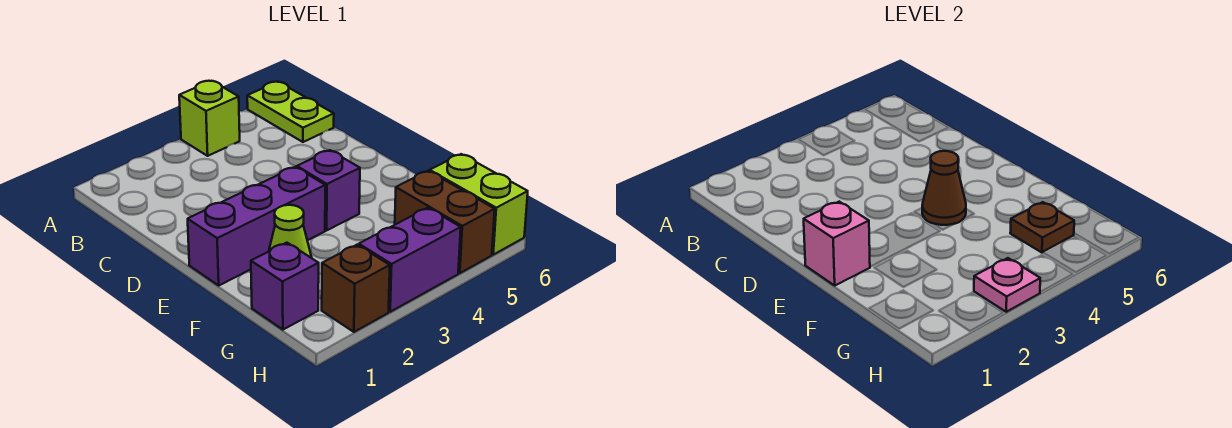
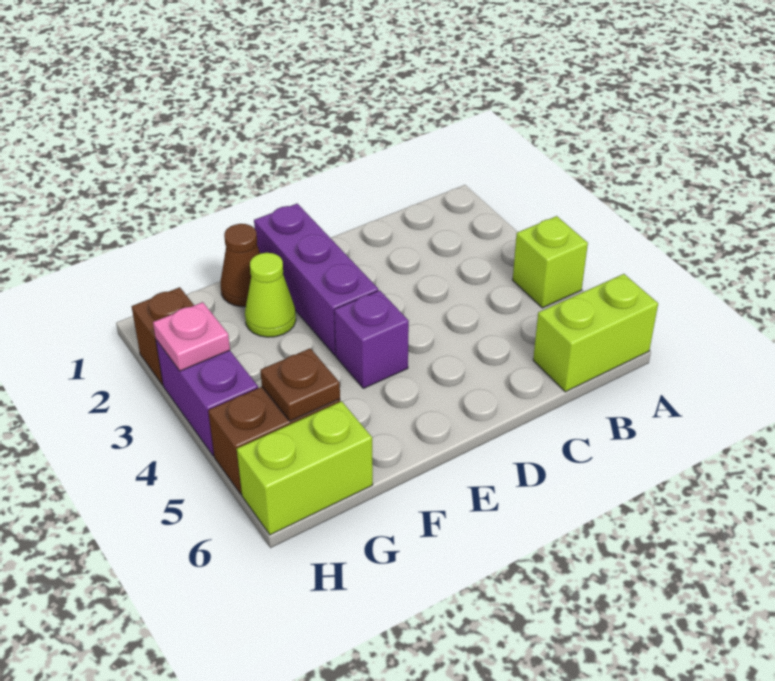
lime plate A6:B6 level 1 -> lime brick A6:B6 level 1
pink brick E1 level 2 -> none
brown cone E4 level 2 -> brown cone F1 level 1
purple brick G1 level 1 -> none

